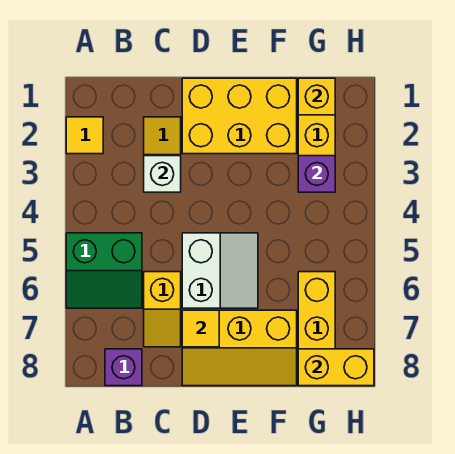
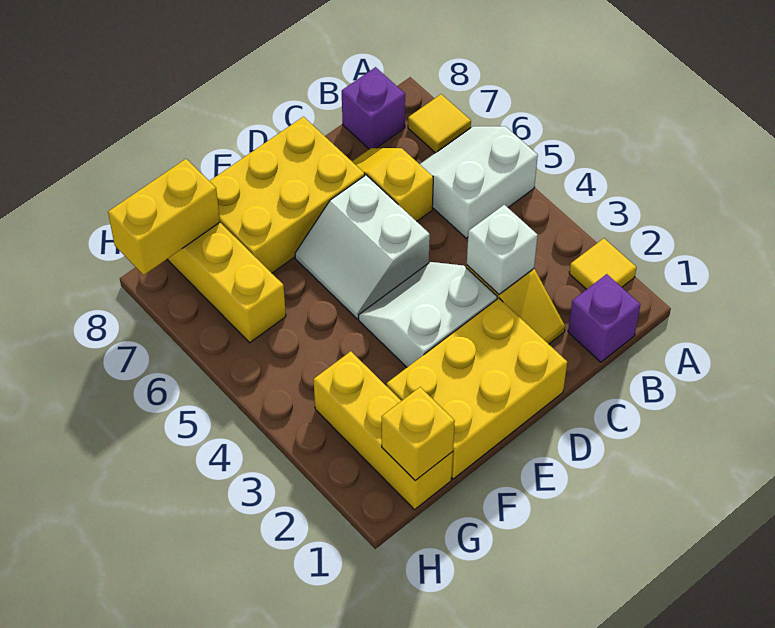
green slope A5:B6 level 1 top 5 -> white slope A5:B6 level 1 top 5
none -> white slope D3:E4 level 1 top 3
yellow slope D7:F8 level 1 top 7 -> yellow brick D7:F8 level 1
yellow tile D7 level 2 -> yellow tile A7 level 1
purple brick G3 level 2 -> purple brick B1 level 1

